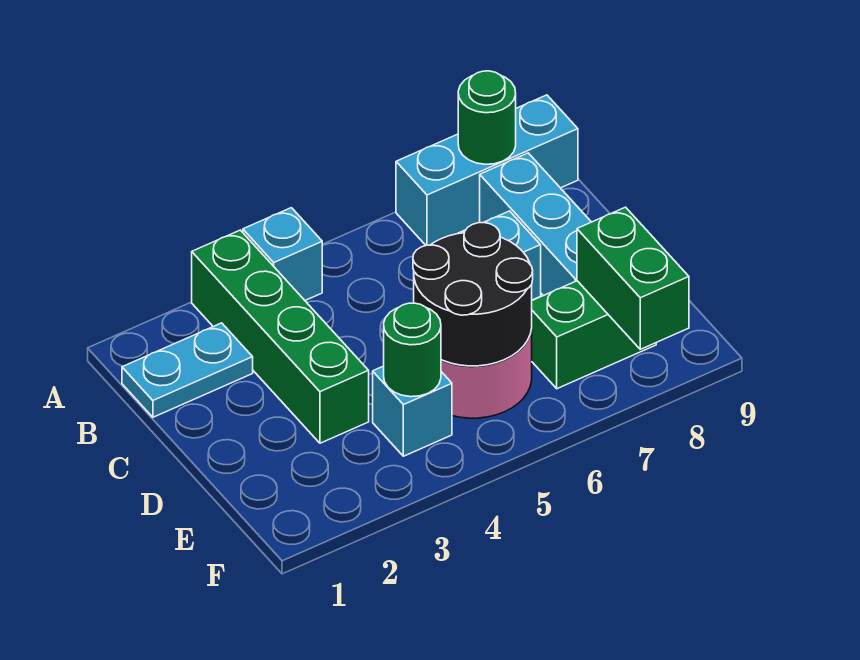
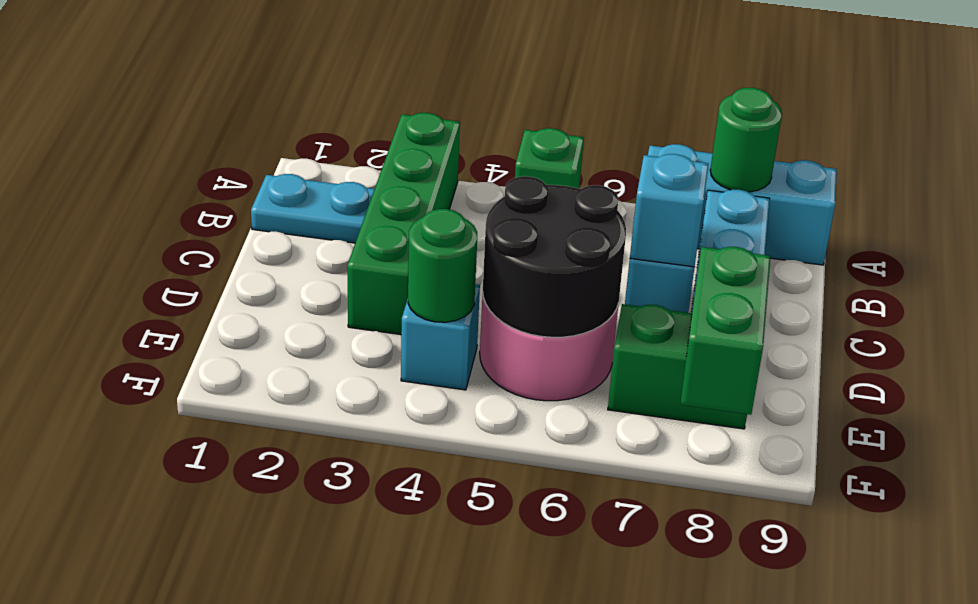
cyan brick A4 level 1 -> cyan brick C7 level 2
none -> green brick A5 level 1

